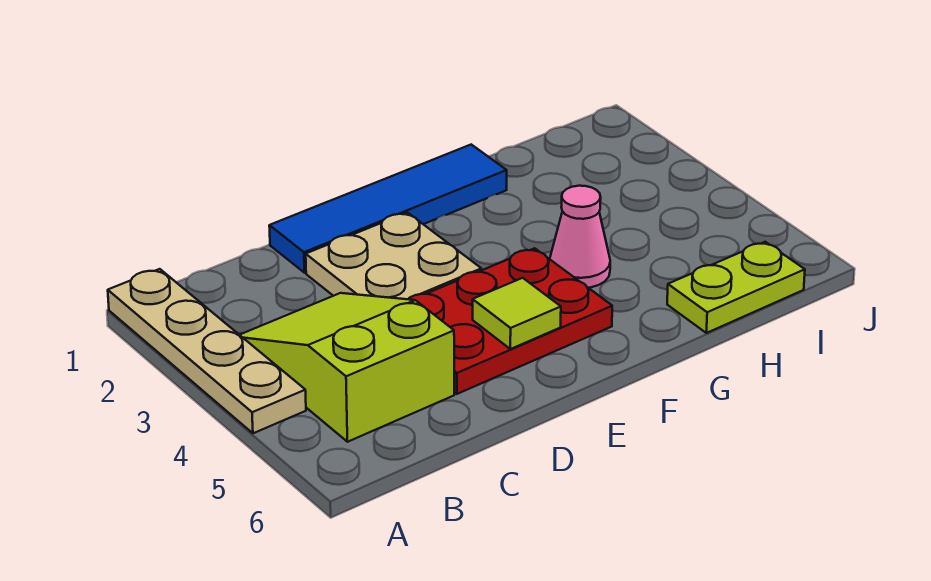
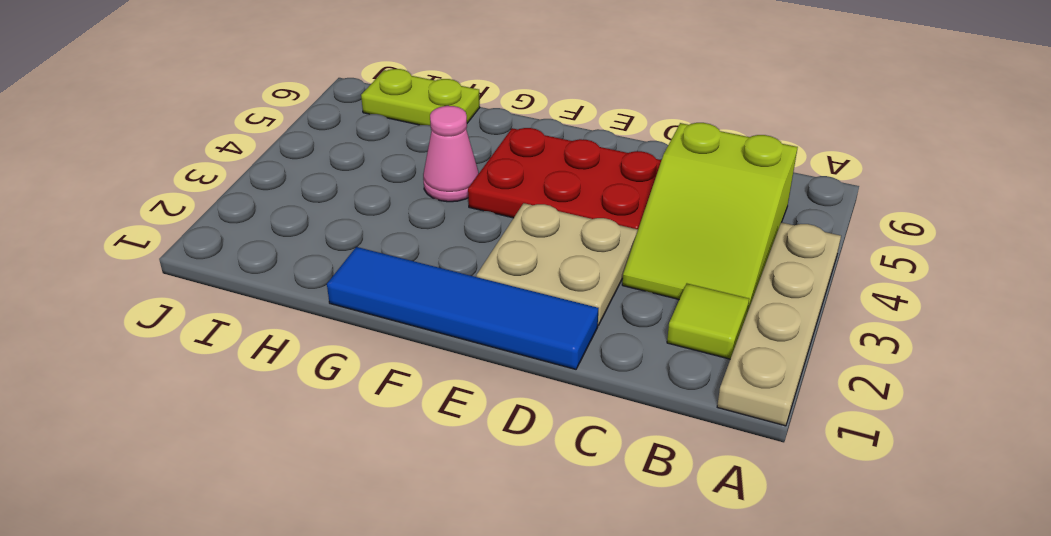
lime tile E5 level 2 -> lime tile B2 level 1

